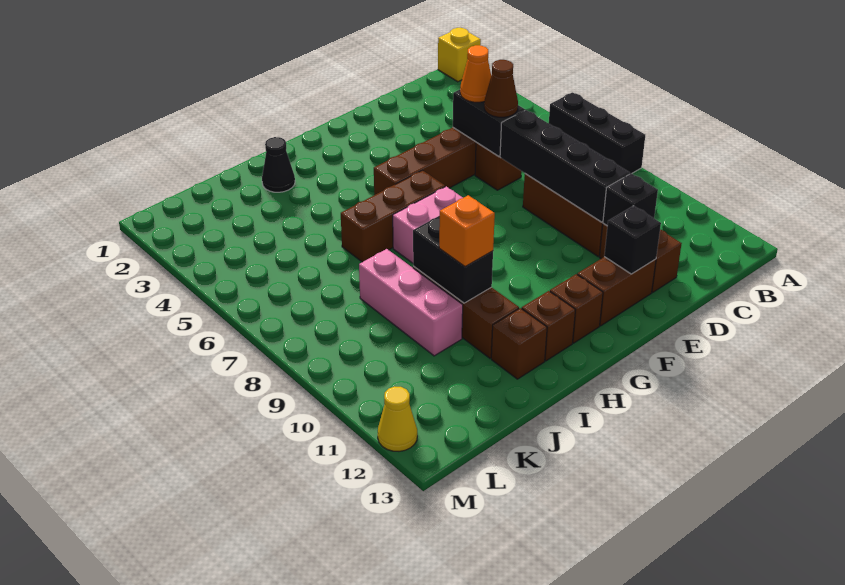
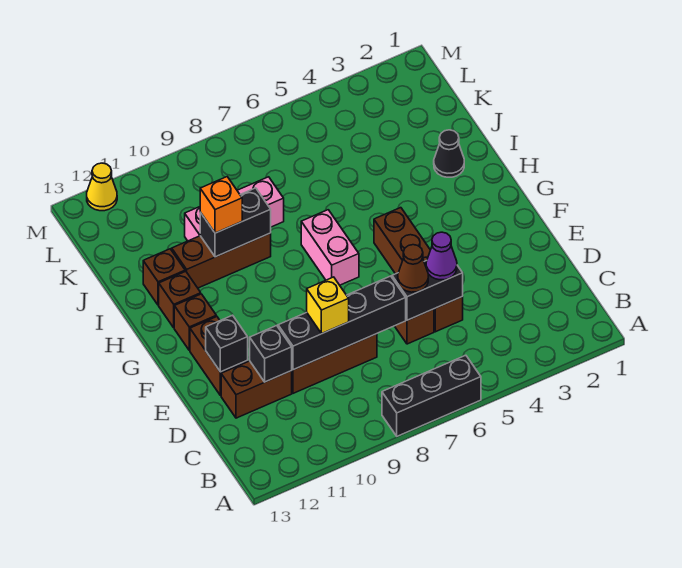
yellow brick A1 level 1 -> yellow brick D9 level 3
orange cone D5 level 3 -> purple cone D5 level 3
brown brick G6:I6 level 1 -> none

